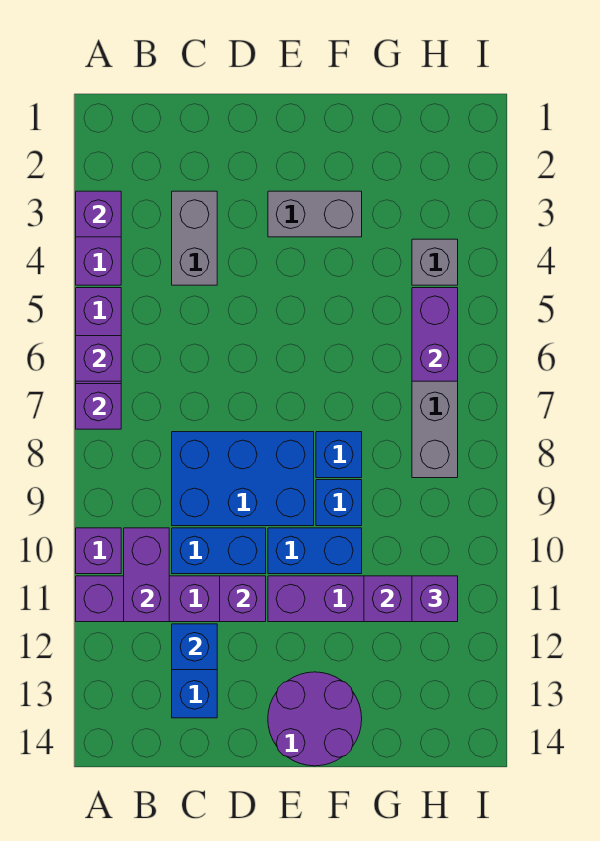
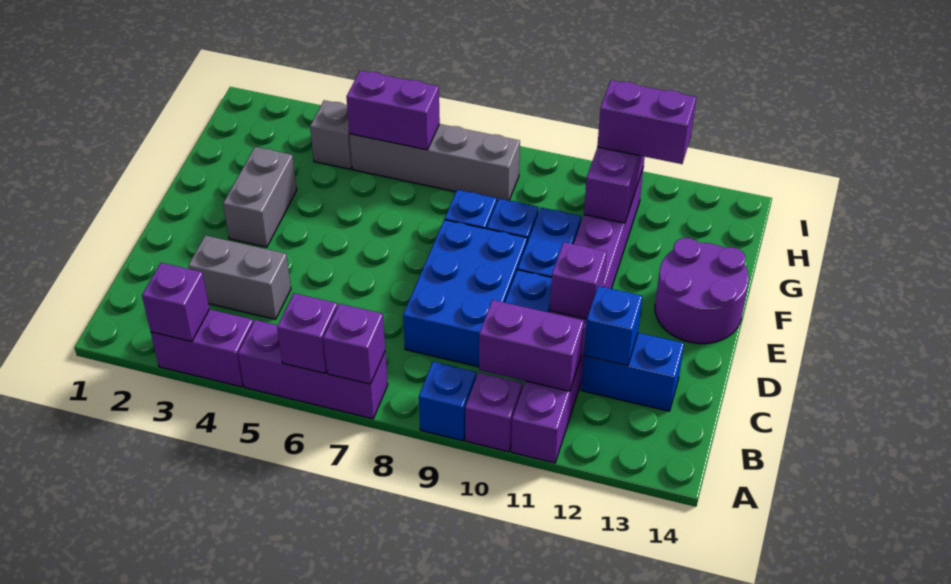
none -> blue brick A9 level 1
purple brick H11 level 3 -> purple brick H11:H12 level 3

